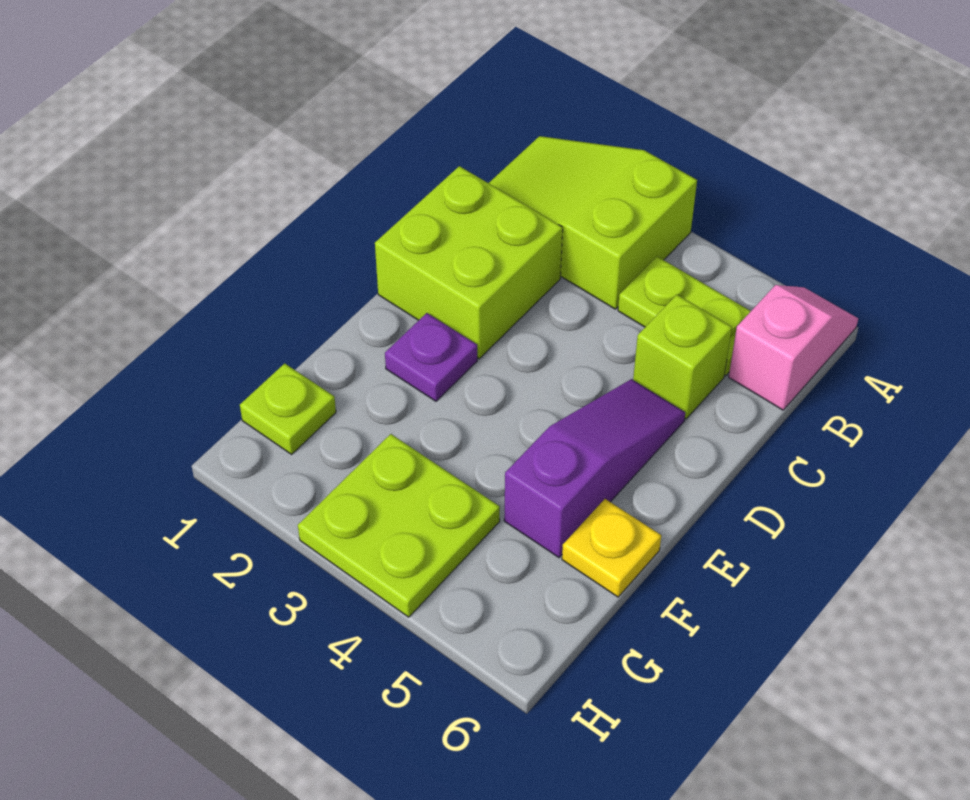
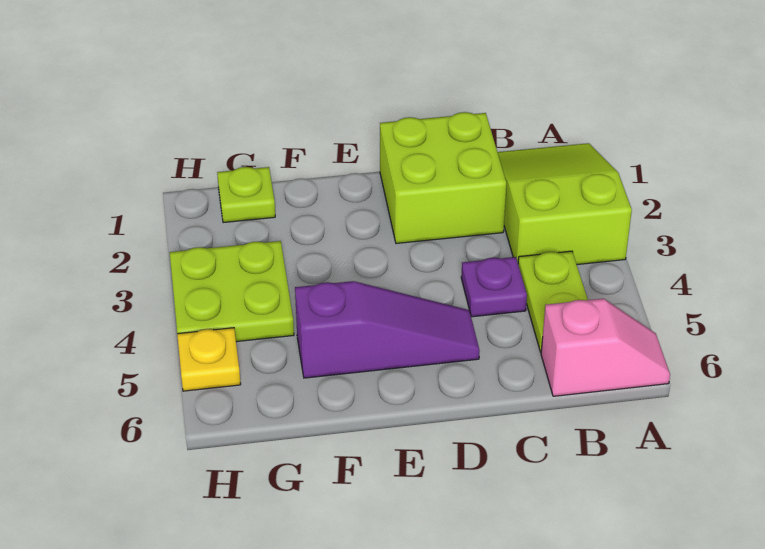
lime brick C5 level 1 -> none
purple plate E2 level 1 -> purple plate C4 level 1
yellow plate F6 level 1 -> yellow plate H5 level 1

